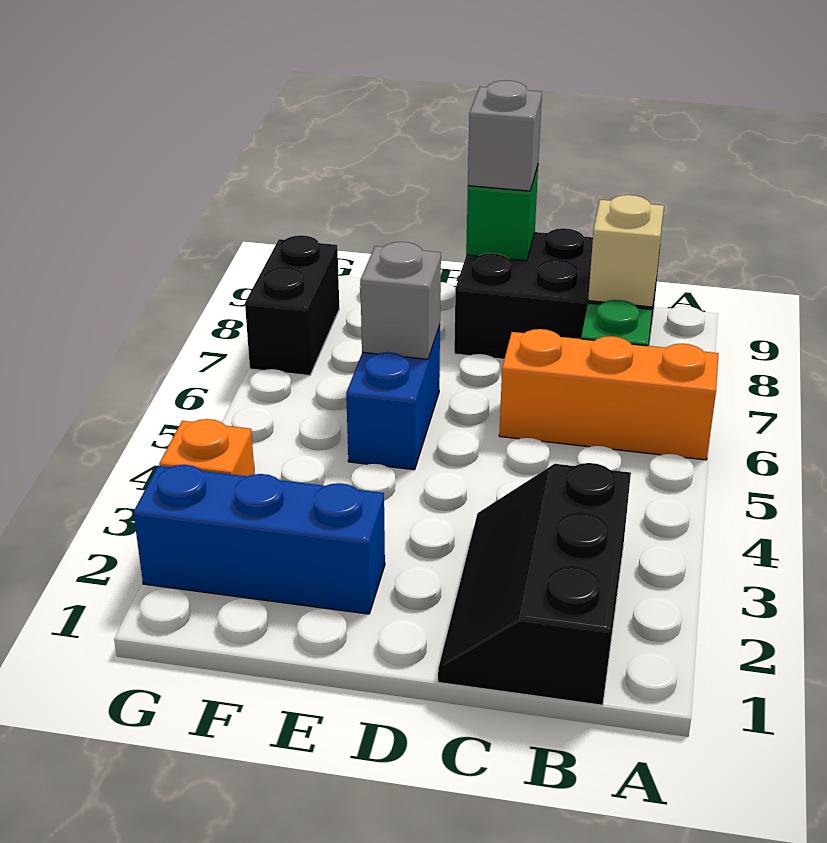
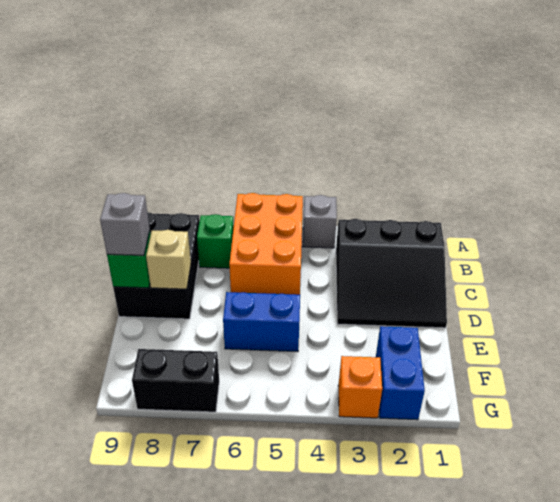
orange brick A6:C6 level 1 -> orange brick A5:C6 level 1
black slope B1:C3 level 1 top B -> black slope B1:D3 level 1 top B
tan brick B8 level 2 -> tan brick D8 level 2
blue brick E2:G2 level 1 -> blue brick F2:G2 level 1
grey brick E6 level 2 -> grey brick A4 level 1

